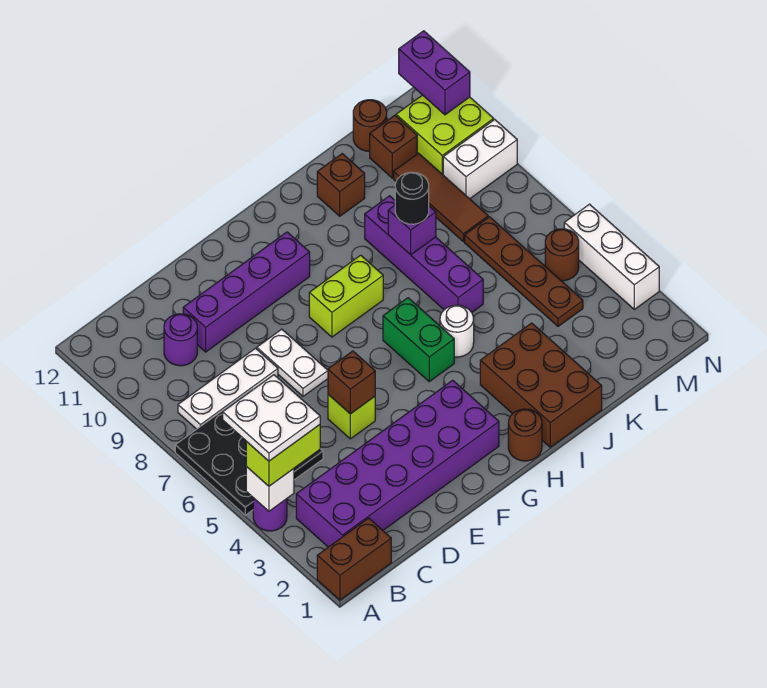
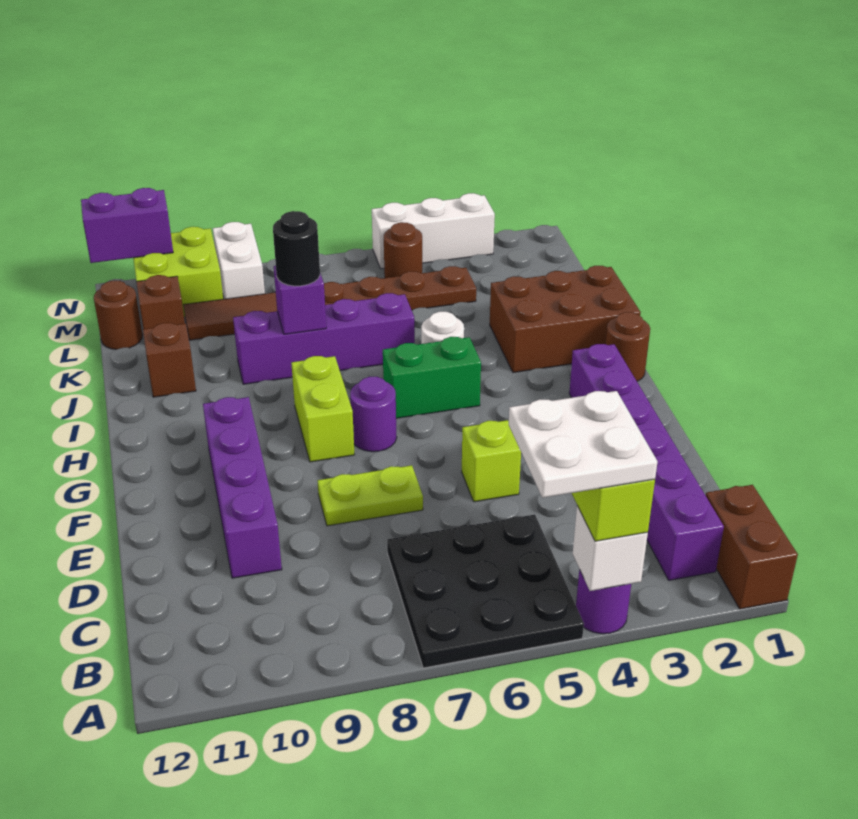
purple brick B2:G3 level 1 -> purple brick B2:G2 level 1
white plate B8:D8 level 1 -> none
purple round brick C10 level 1 -> purple round brick G7 level 1
brown brick E5 level 2 -> none
white plate E7:E8 level 1 -> lime plate E7:E8 level 1

